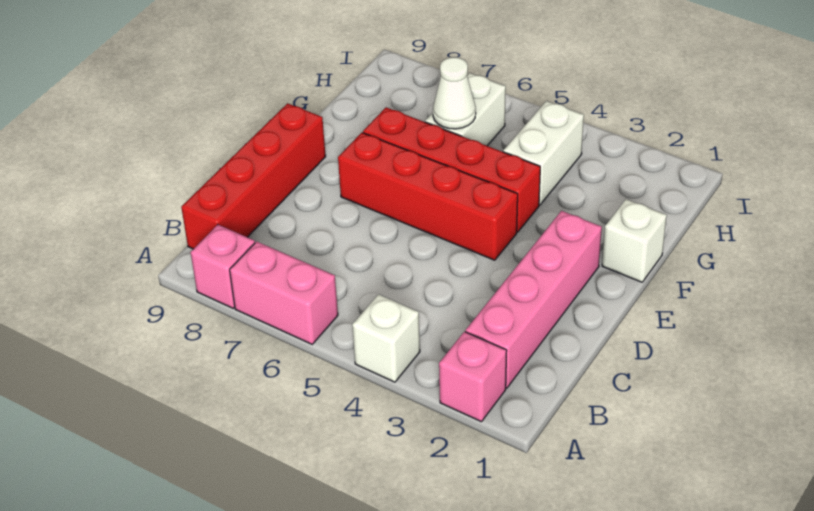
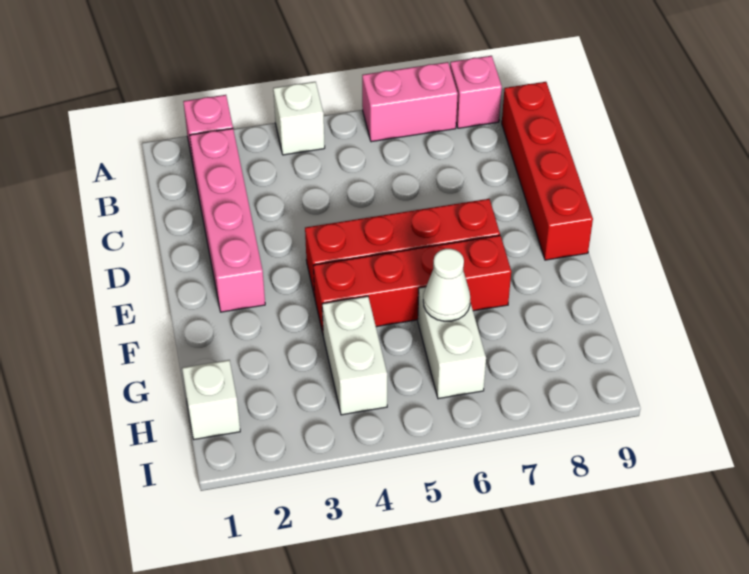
white brick F1 level 1 -> white brick H1 level 1

